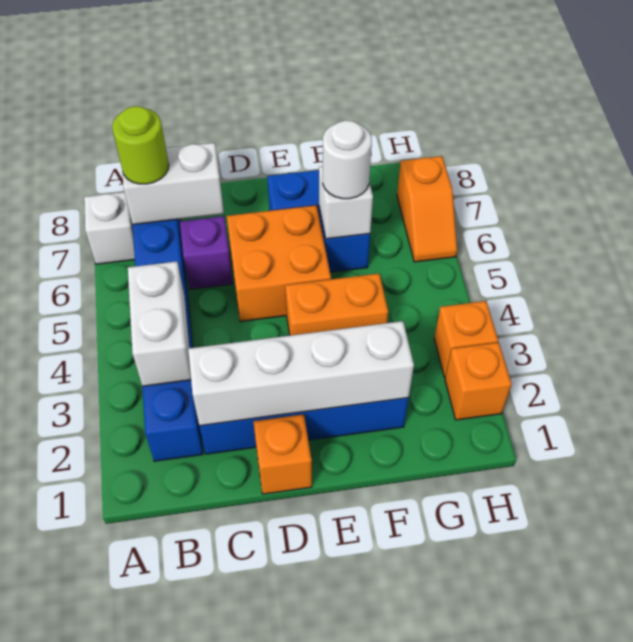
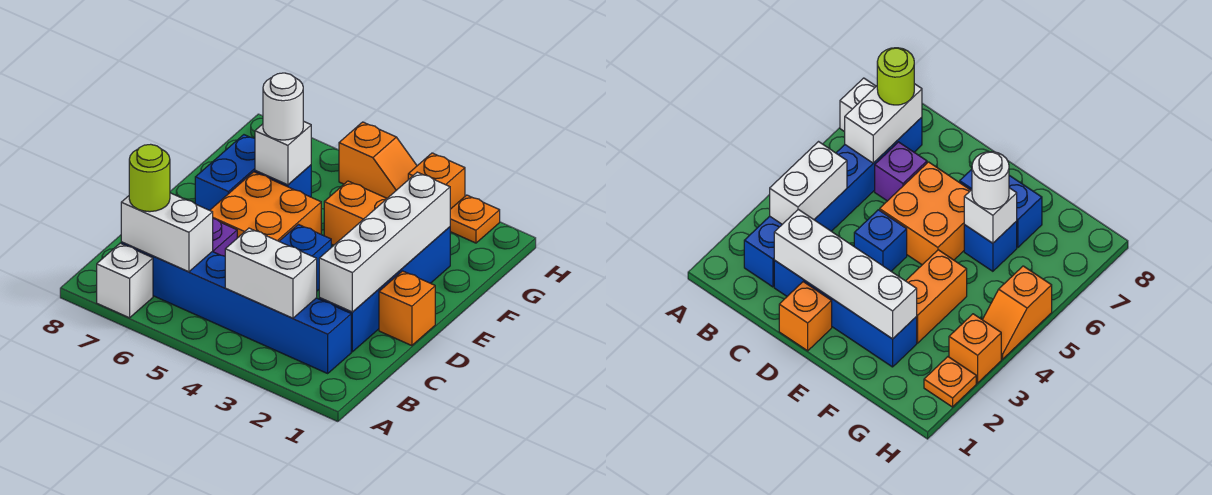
white brick B7:C7 level 2 -> white brick B6:B7 level 2
none -> blue brick D4 level 1
orange brick E4:F4 level 1 -> orange brick F3:F4 level 1
orange brick H2 level 1 -> orange plate H2 level 1
orange slope H6:H7 level 1 top 7 -> orange slope H4:H5 level 1 top 5

